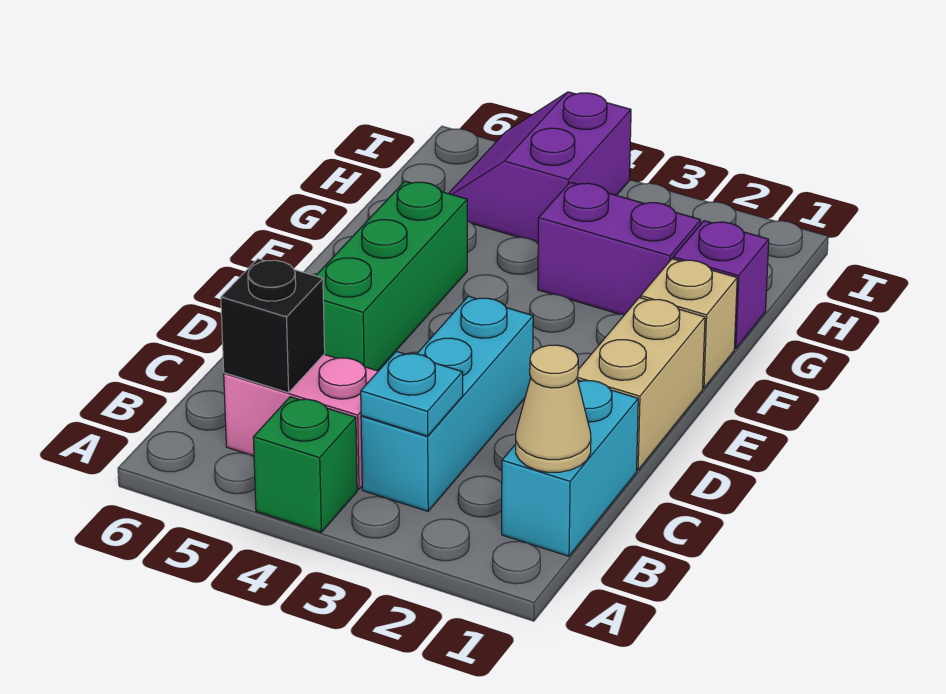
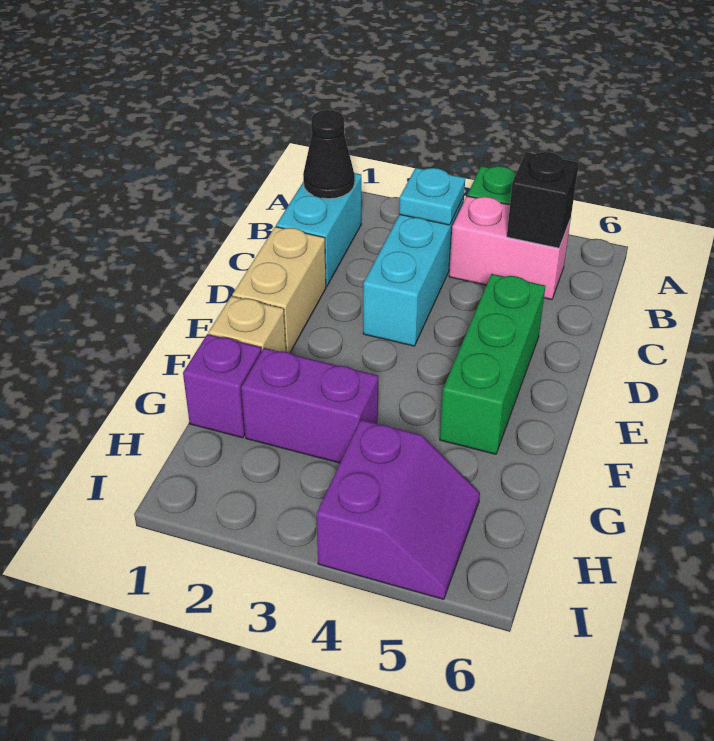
tan cone B1 level 2 -> black cone B1 level 2

